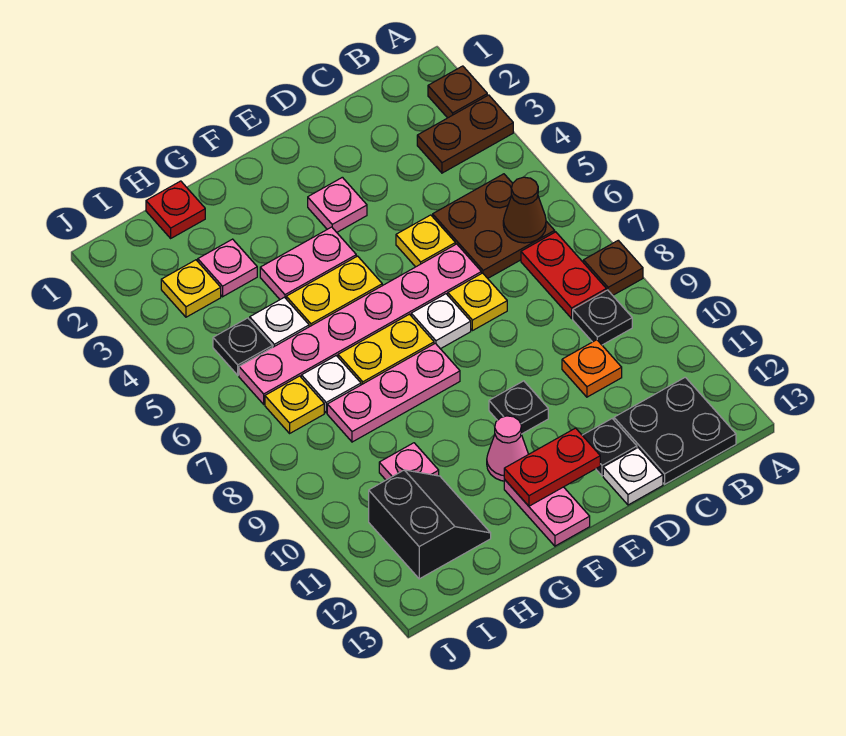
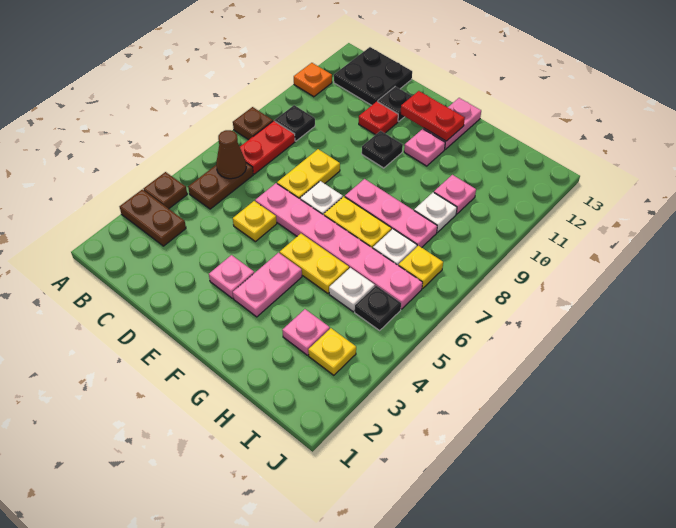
brown plate A2 level 1 -> brown plate A4 level 1
brown plate B5:C6 level 1 -> brown plate B5:B6 level 1
orange plate C10 level 1 -> orange plate A11 level 1
yellow plate D7 level 1 -> yellow plate D7:D8 level 1
white plate D13 level 1 -> white plate H9 level 1
pink plate F4:G4 level 1 -> pink plate F3:F4 level 1
pink cone F11 level 1 -> pink plate F11 level 1
red plate H1 level 1 -> red plate D11 level 1
black slope H11:I12 level 1 top I -> none

